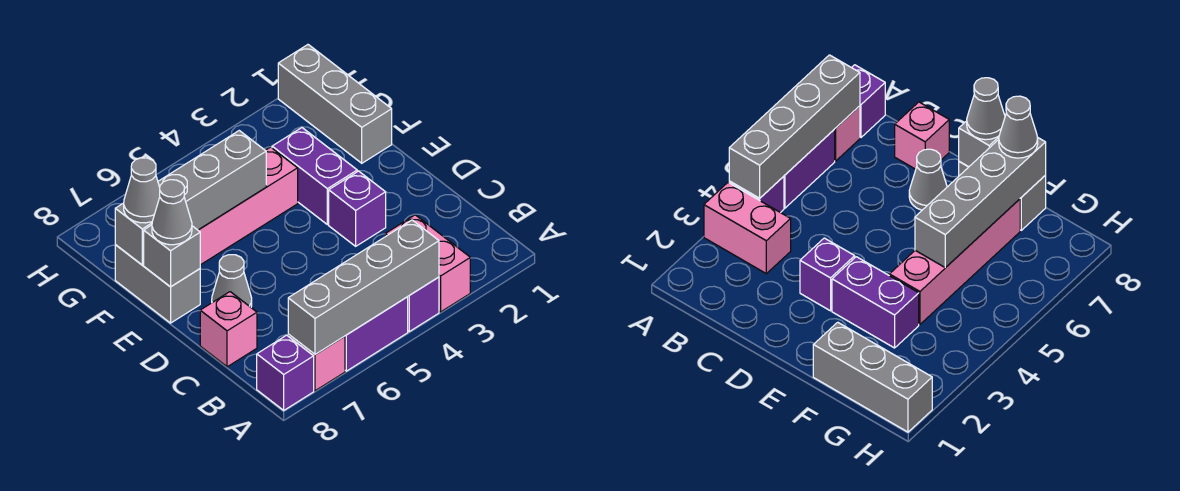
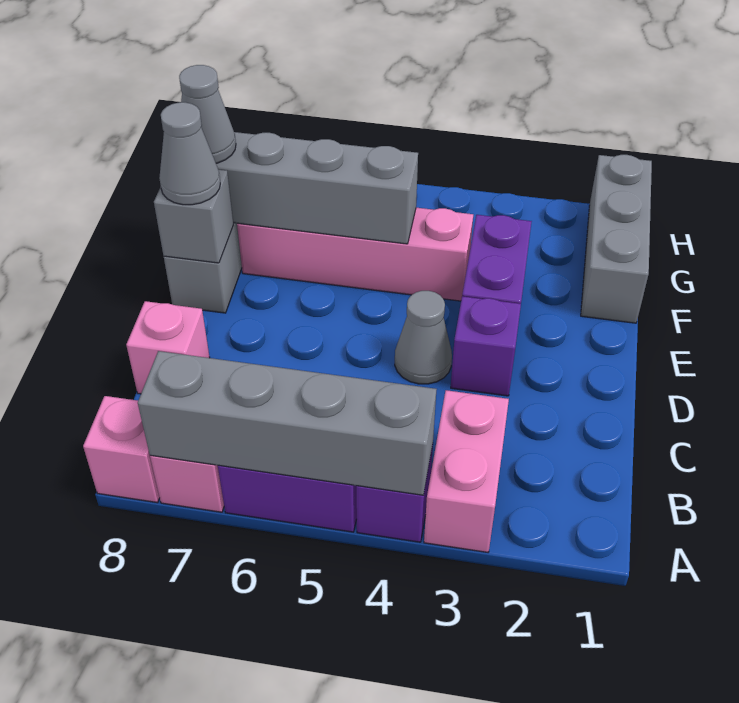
purple brick A8 level 1 -> pink brick A8 level 1
grey cone D7 level 1 -> grey cone D4 level 1

